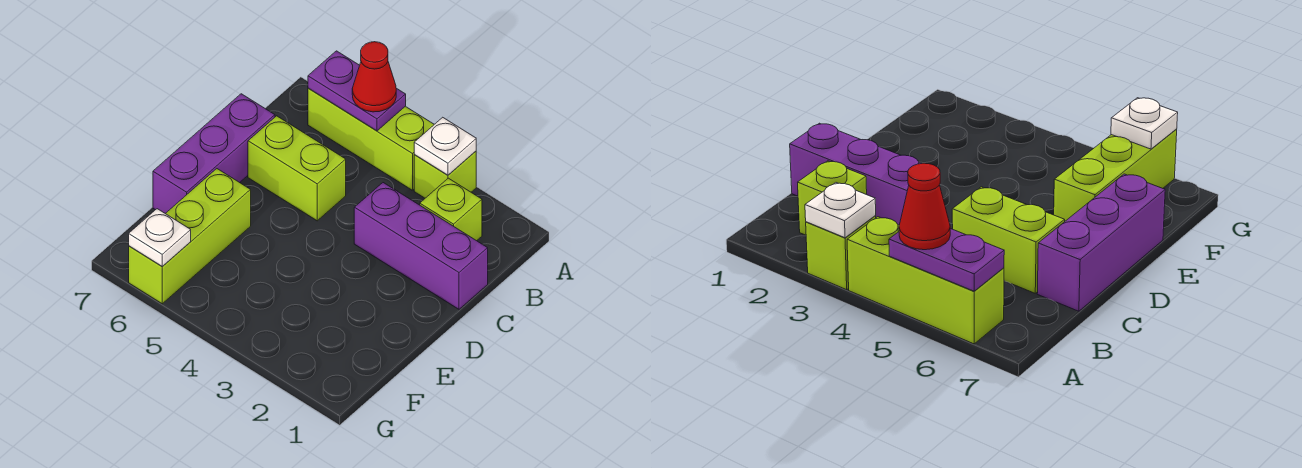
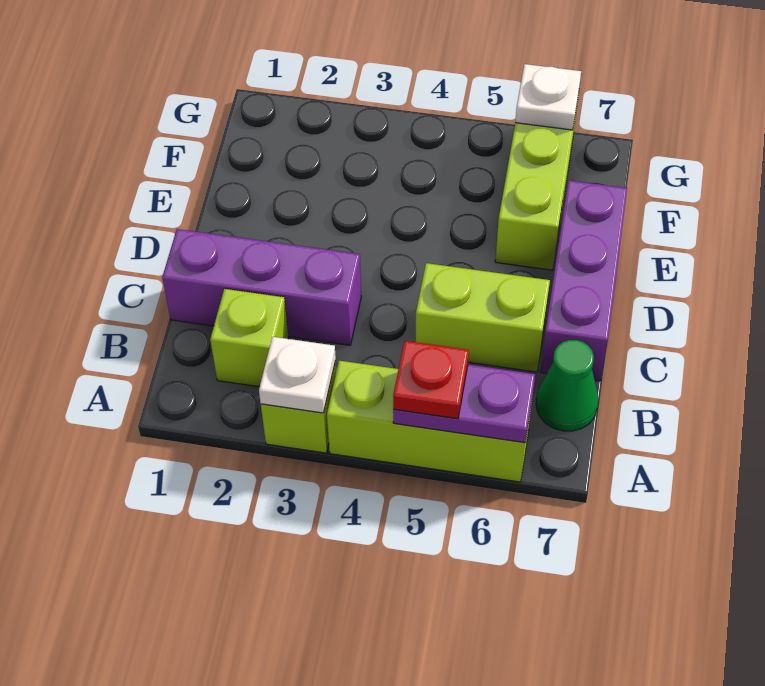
red cone A5 level 3 -> red plate A5 level 3
none -> green cone B7 level 1

